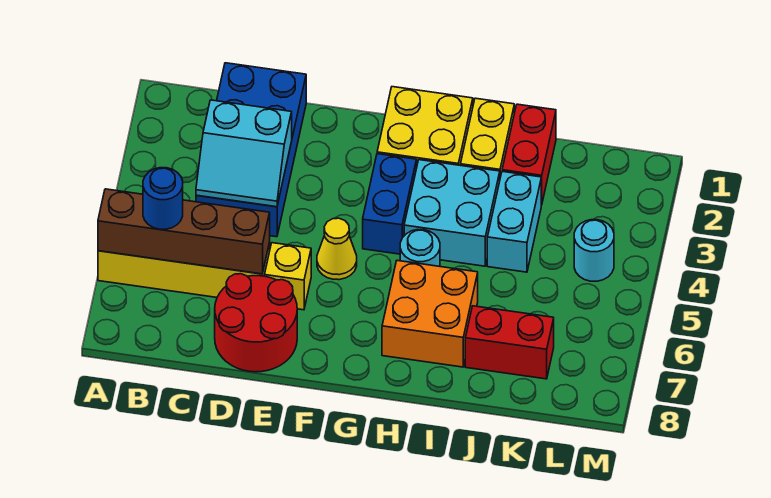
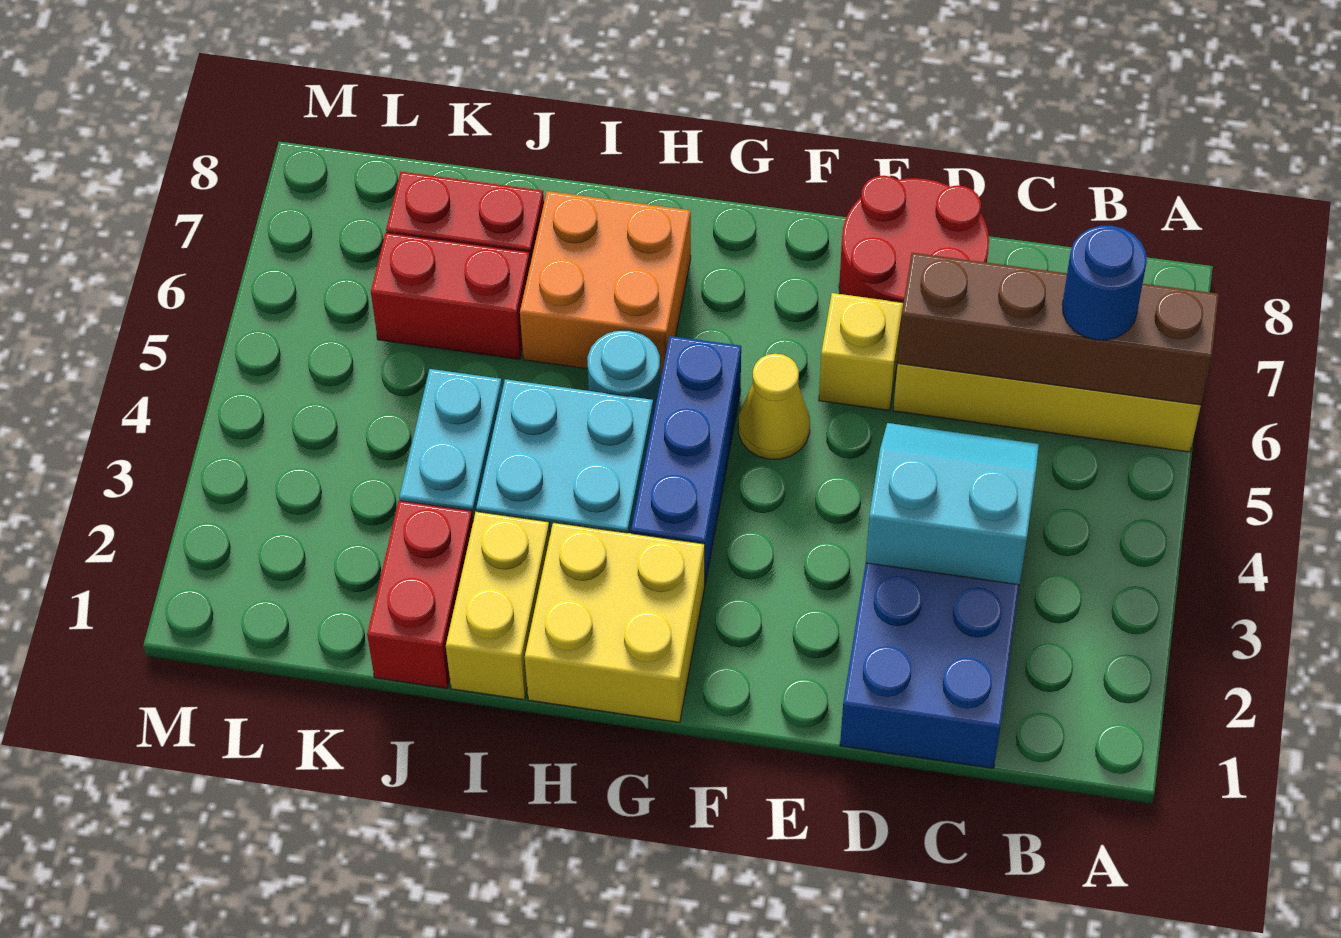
blue brick G3:G4 level 1 -> blue brick G3:G5 level 1
none -> red brick J6:K6 level 1
cyan round brick L4 level 1 -> none

